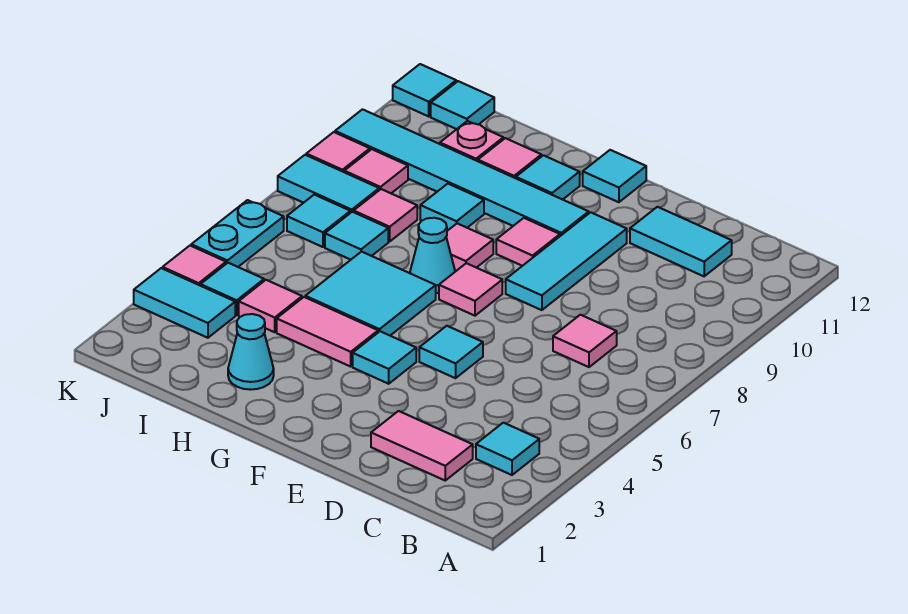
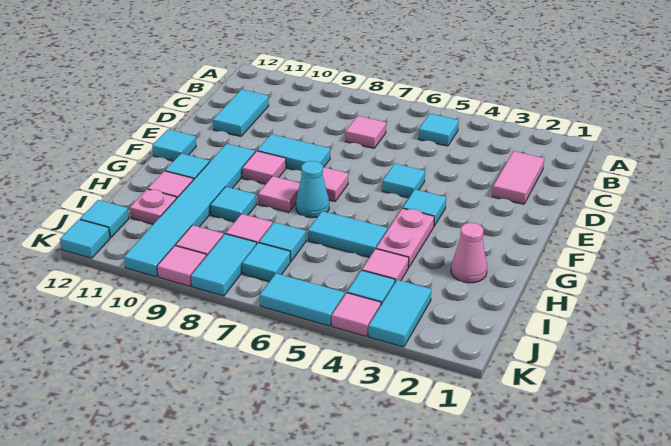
cyan tile B3 level 1 -> cyan tile B5 level 1
cyan tile E8:E10 level 1 -> cyan tile E8:E9 level 1
pink tile G4:H4 level 1 -> pink plate G4:H4 level 1
cyan tile G5:H6 level 1 -> cyan tile H5:H6 level 1
cyan cone H2 level 1 -> pink cone H2 level 1
cyan plate K5:K6 level 1 -> cyan tile K5:K6 level 1

